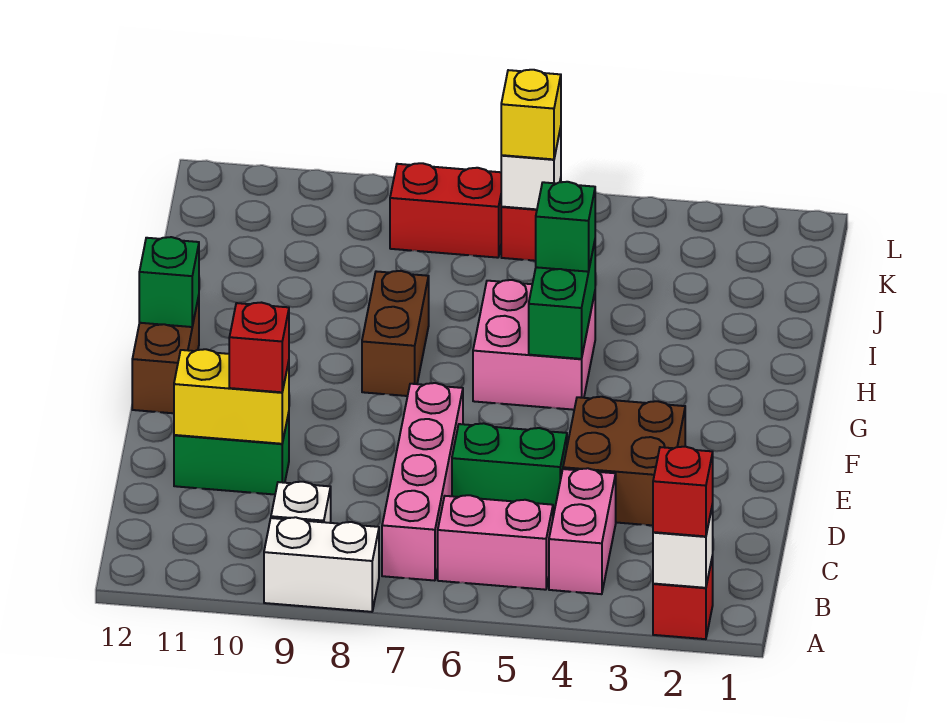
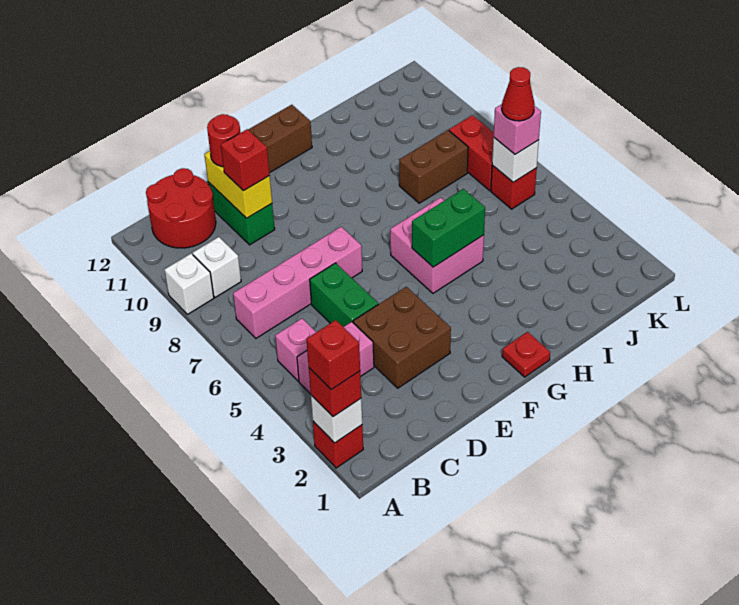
none -> red brick A2 level 4
white brick A8:A9 level 1 -> white brick A9 level 1
pink brick B5:B6 level 1 -> pink brick B5 level 1
none -> red round brick B11:C12 level 1
none -> red round brick D11 level 3
none -> red plate G1 level 1
brown brick G8:H8 level 1 -> brown brick I8:J8 level 1
green brick G12 level 2 -> none
green brick H5 level 3 -> none
yellow brick K6 level 3 -> pink brick K6 level 3
none -> red cone K6 level 4

